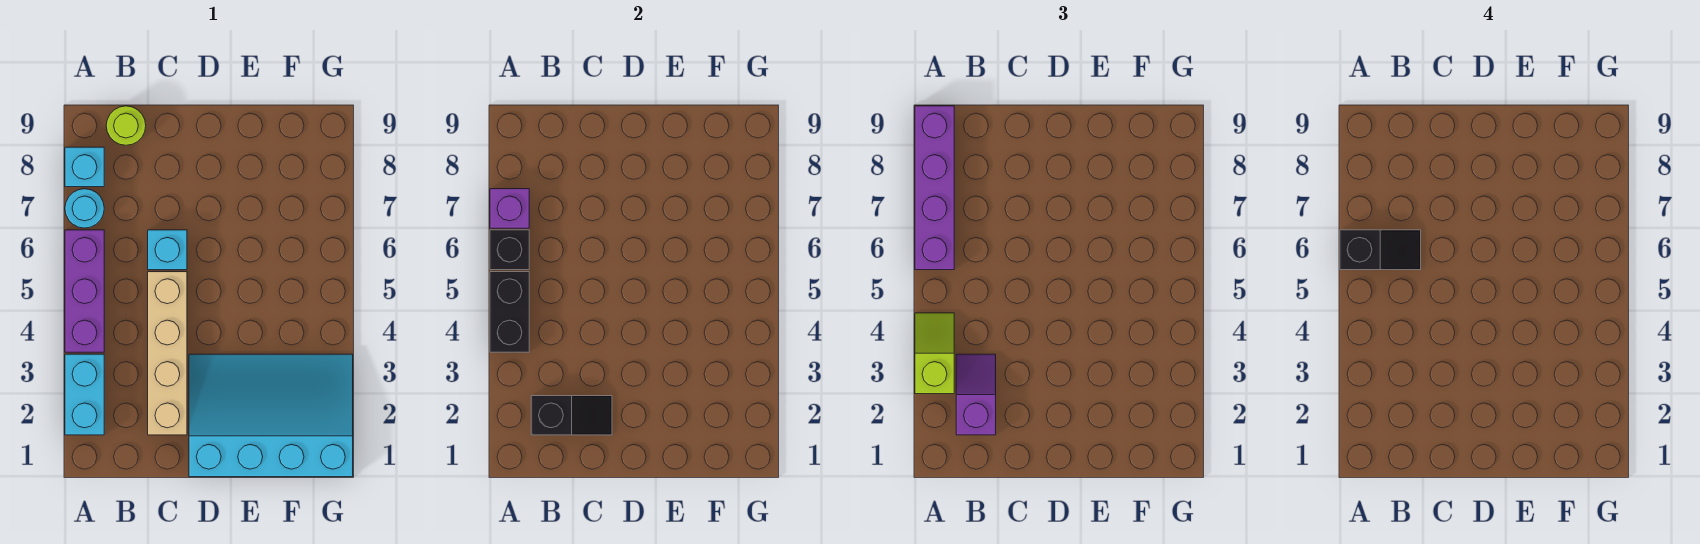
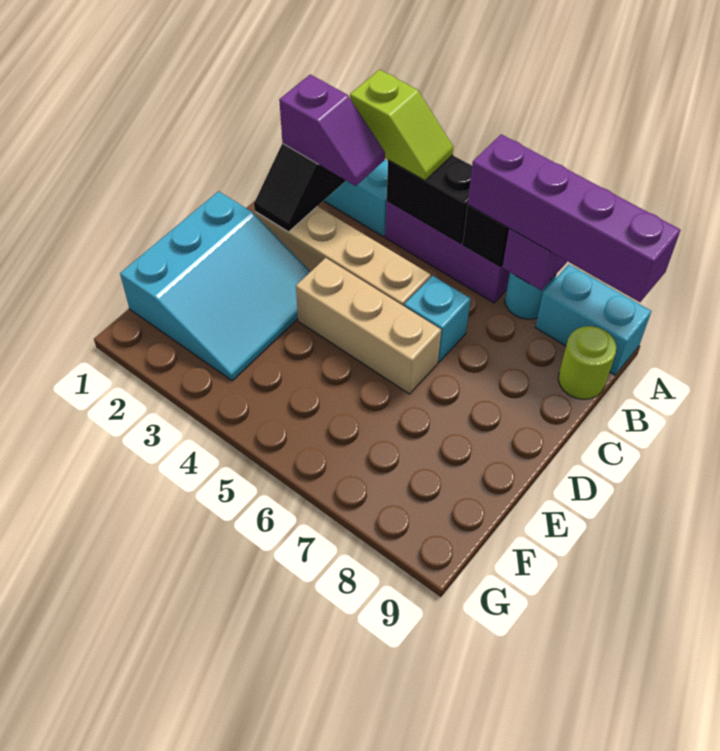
black slope A6:B6 level 4 top A -> none
cyan brick A8 level 1 -> cyan brick A8:A9 level 1
cyan slope D1:G3 level 1 top 1 -> cyan slope D1:F3 level 1 top 1
none -> tan brick D4:D6 level 1

